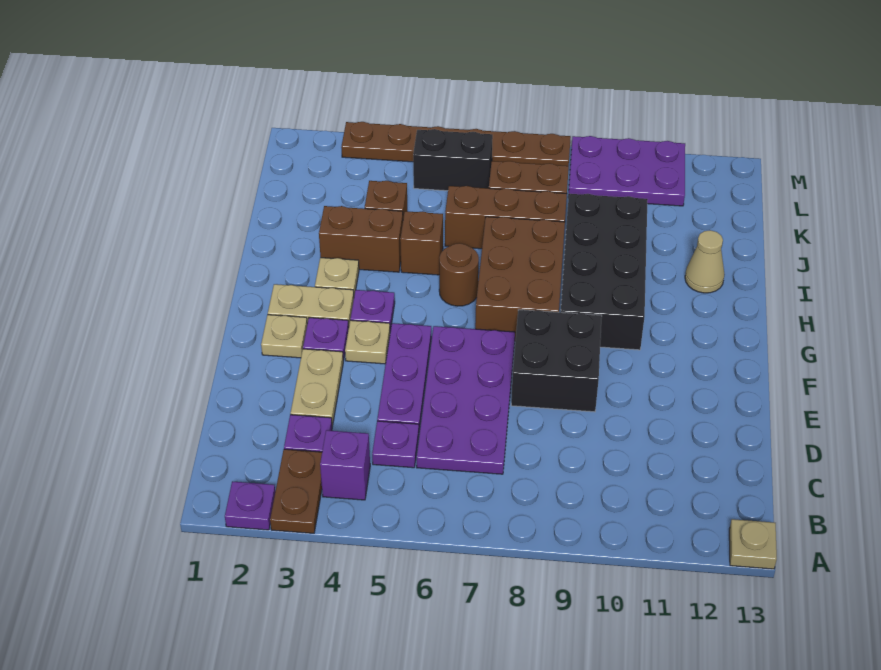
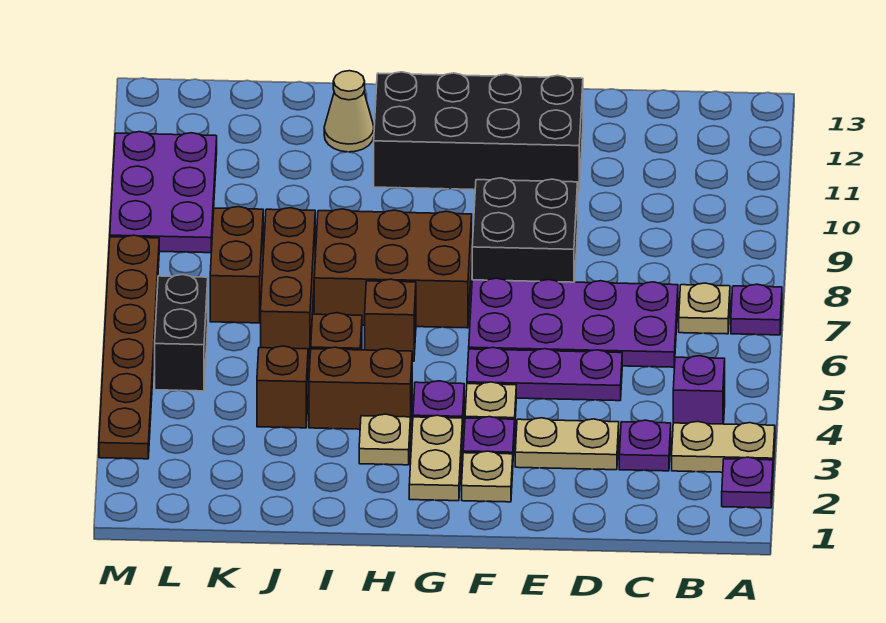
brown plate A3:B3 level 1 -> tan plate A3:B3 level 1
tan plate A13 level 1 -> tan plate B7 level 1
purple plate C5 level 1 -> purple plate A7 level 1
black brick G9:J10 level 1 -> black brick E11:H12 level 1
brown round brick H6 level 1 -> brown brick H6 level 1
brown brick I3:I4 level 1 -> brown brick H4:I4 level 1

